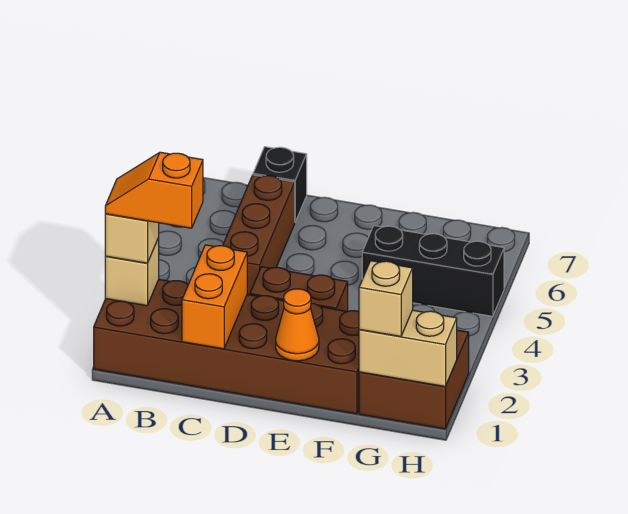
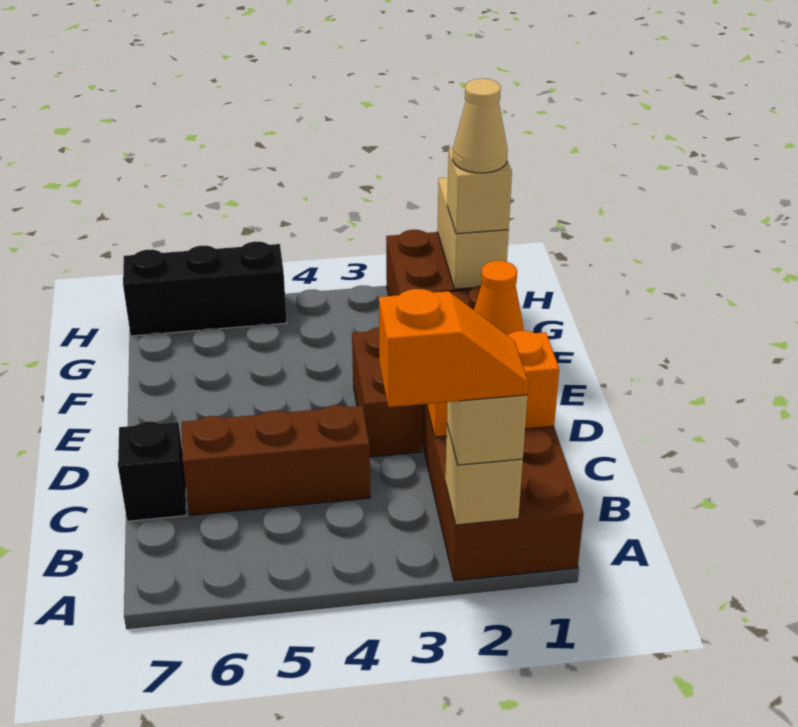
orange slope A2:B2 level 4 top B -> orange slope A2:A3 level 4 top 3
black brick F5:H5 level 1 -> black brick H5:H7 level 1
none -> tan cone G1 level 4

